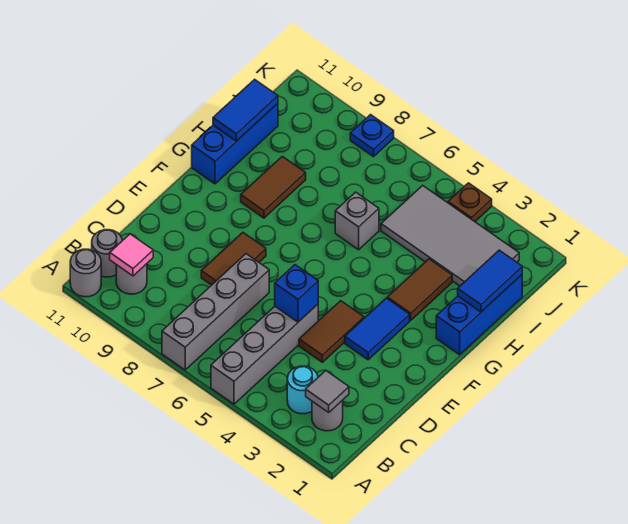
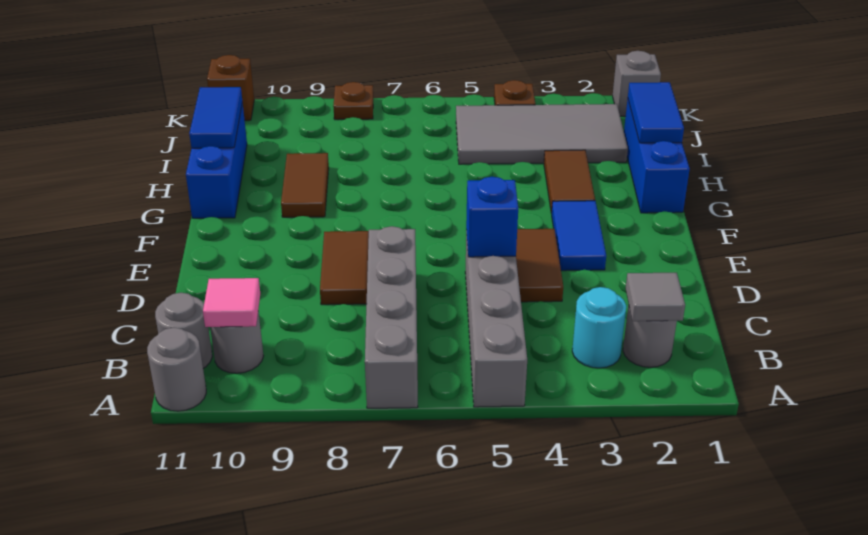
grey brick H6 level 1 -> grey brick K1 level 1
blue plate K8 level 1 -> brown plate K8 level 1
none -> brown brick K11 level 1

